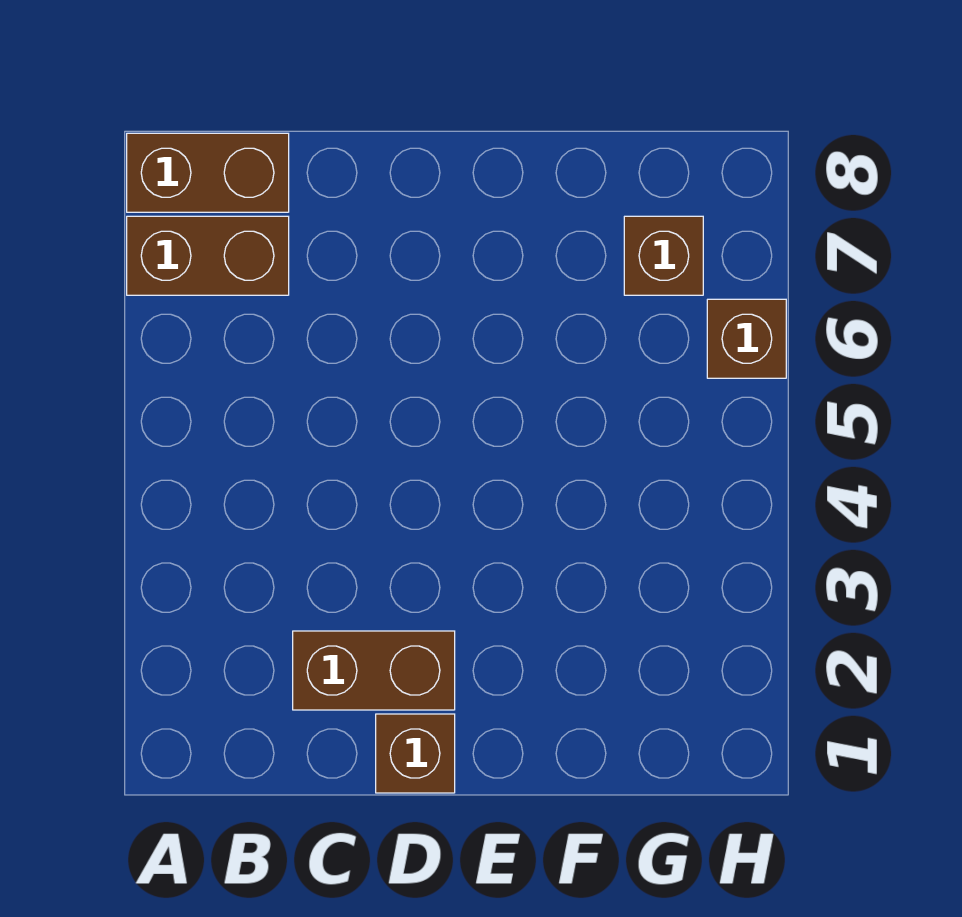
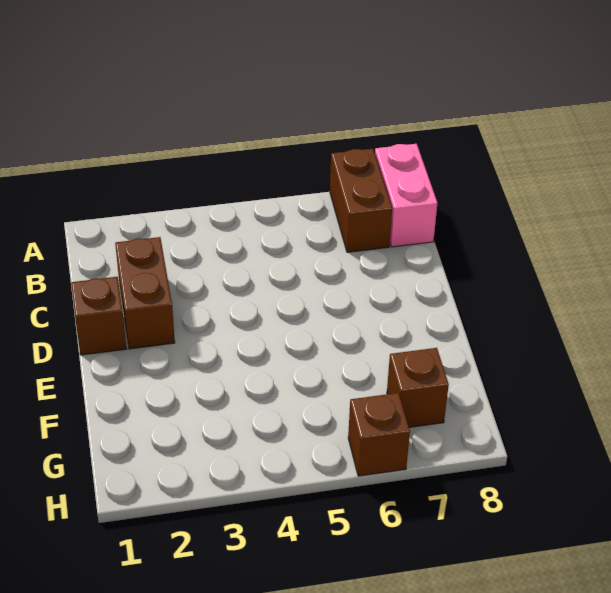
brown brick A8:B8 level 1 -> pink brick A8:B8 level 1

